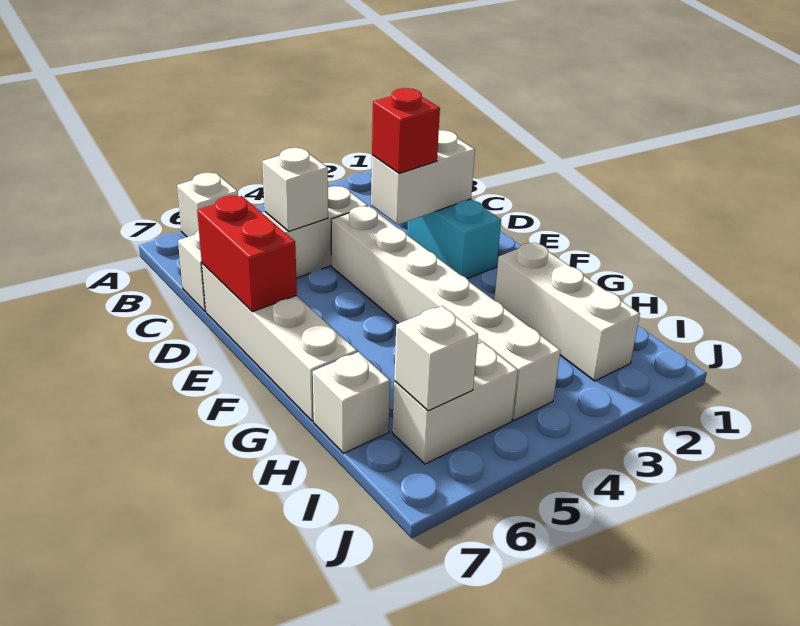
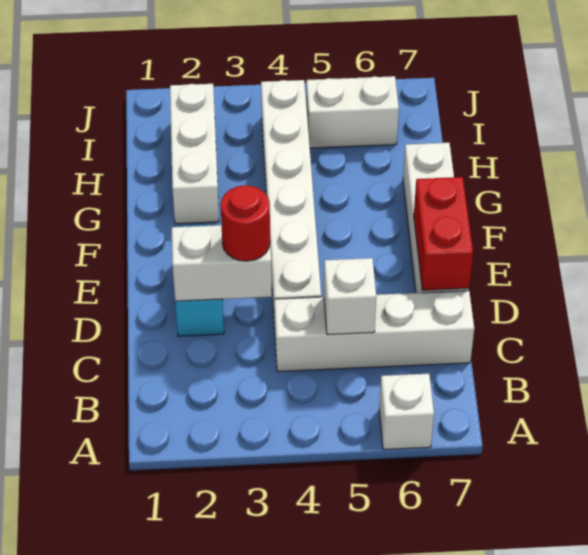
red brick D3 level 3 -> red round brick D3 level 3
white brick H7 level 1 -> none
white brick I6 level 2 -> none

